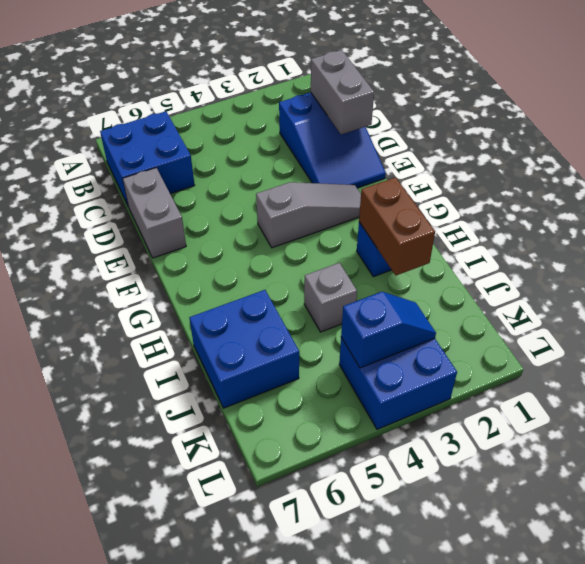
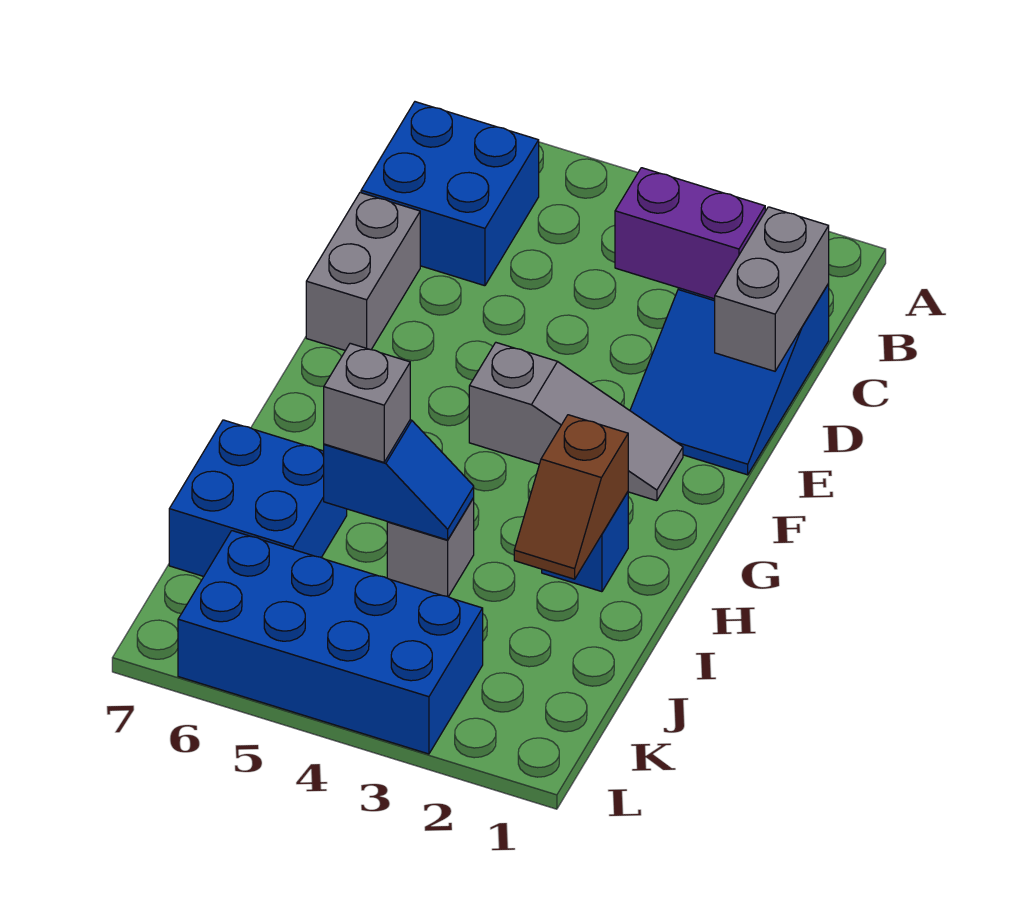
none -> purple brick C2:C3 level 2
brown brick H2:I2 level 2 -> brown slope H2:I2 level 2 top H
none -> grey brick I5 level 3
blue brick K3:L4 level 1 -> blue brick K3:L6 level 1
blue slope K3:K4 level 2 top 4 -> blue slope I4:I5 level 2 top 5

